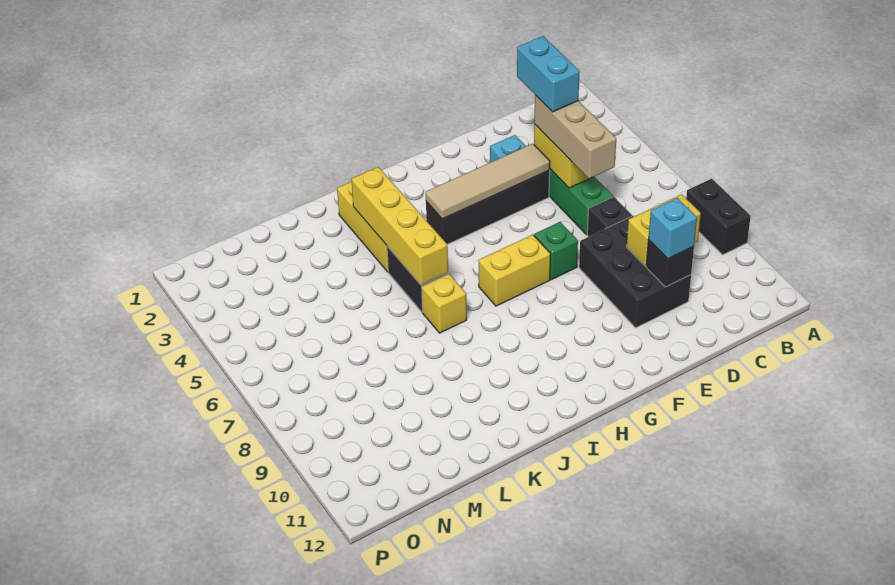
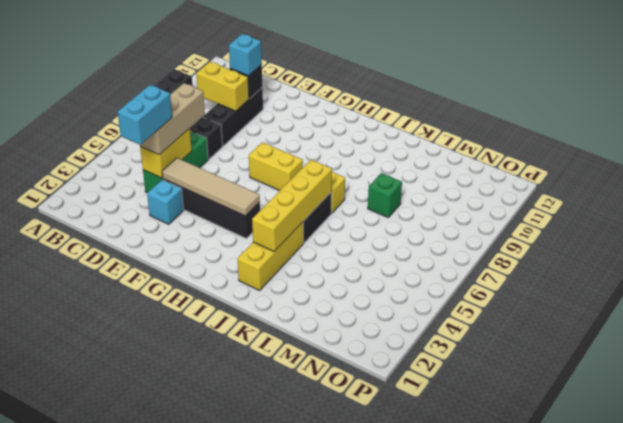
black brick D8:E10 level 1 -> black brick D8:D10 level 1
green brick F7 level 1 -> green brick L8 level 1

